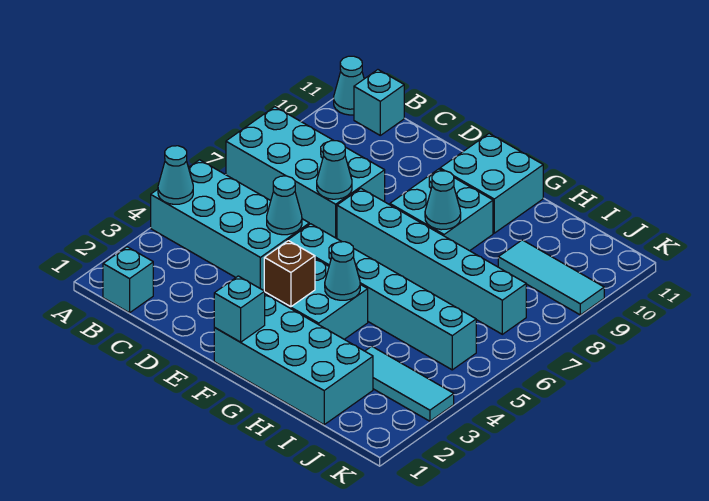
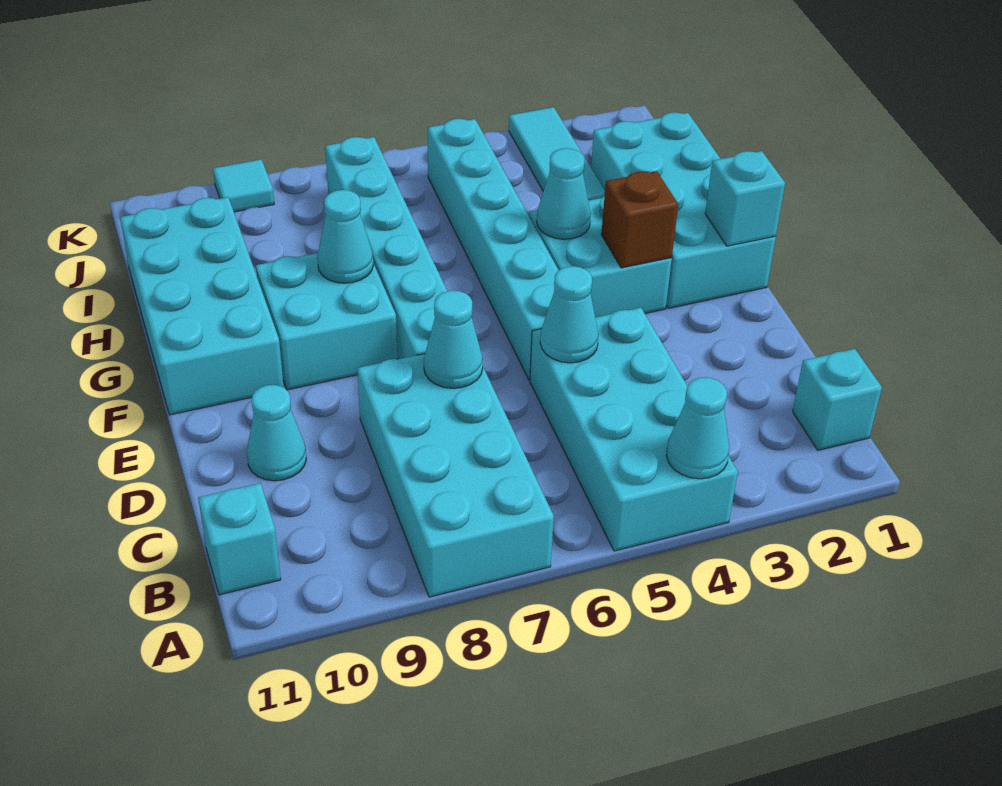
cyan cone A11 level 1 -> cyan cone D10 level 1
cyan brick F10:G11 level 1 -> cyan brick F10:I11 level 1
cyan tile I9:K9 level 1 -> cyan tile K9 level 1

